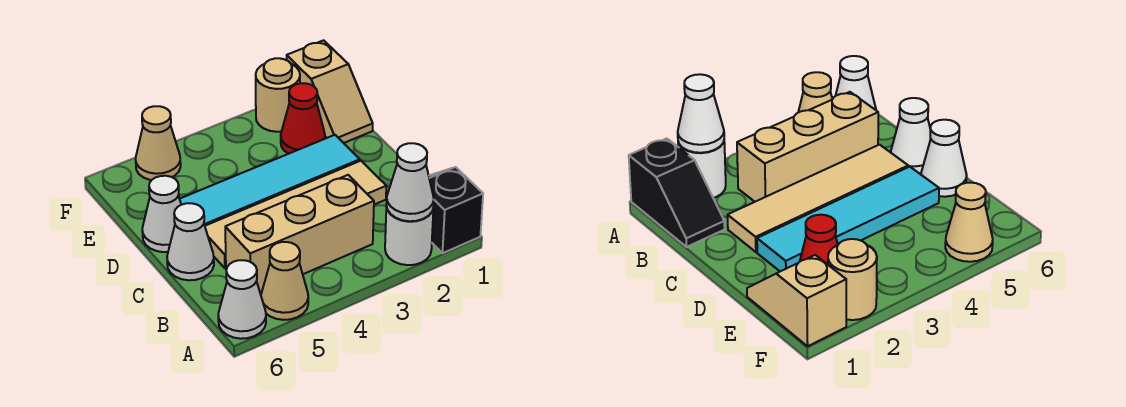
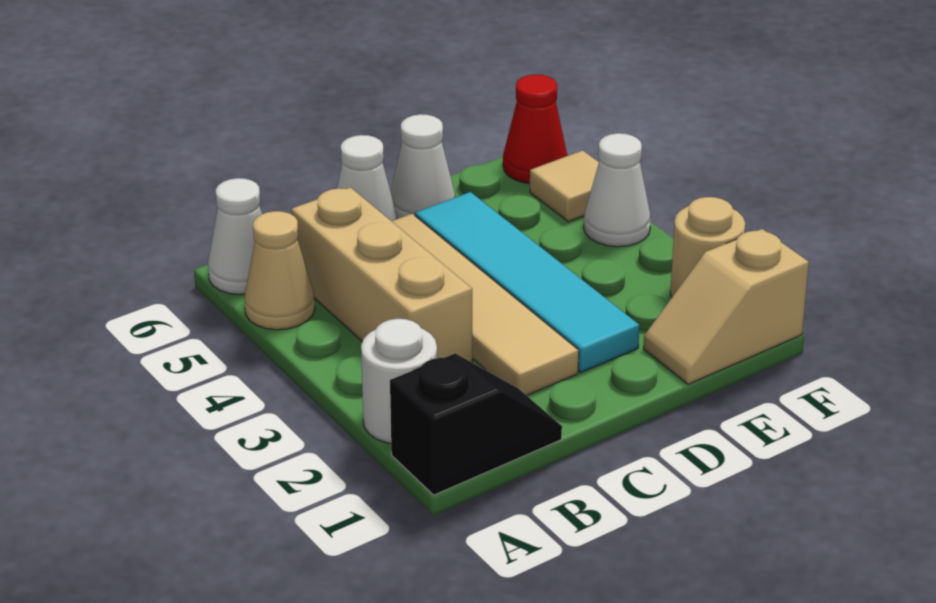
white cone A2 level 2 -> white cone F4 level 1
red cone E2 level 1 -> red cone F6 level 1
tan cone F5 level 1 -> tan tile F5 level 1

